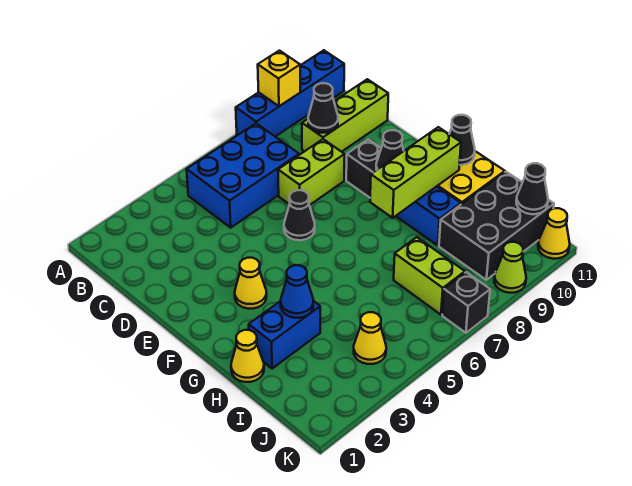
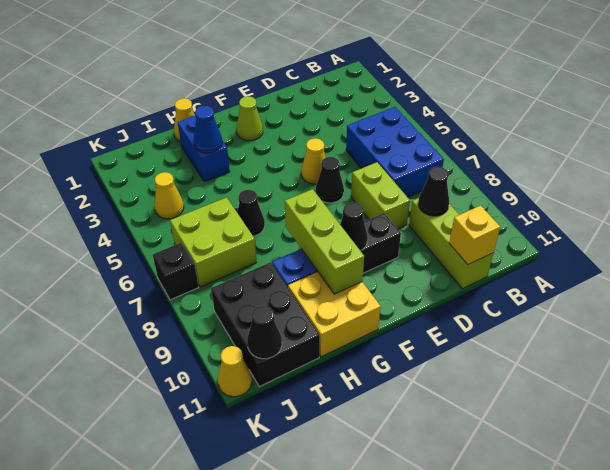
blue brick A8:A11 level 1 -> none
yellow brick A9 level 2 -> yellow brick C11 level 2
yellow cone F3 level 1 -> yellow cone E5 level 1
black cone G11 level 2 -> black cone H6 level 1
lime brick I7:J7 level 1 -> lime brick I6:J7 level 1
lime cone K9 level 1 -> lime cone F2 level 1

